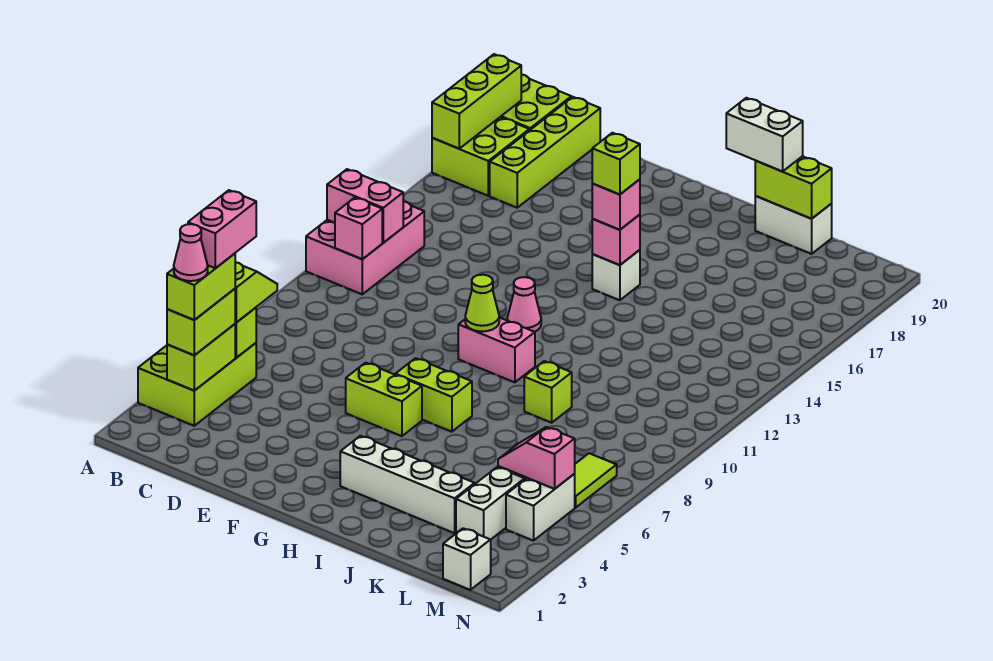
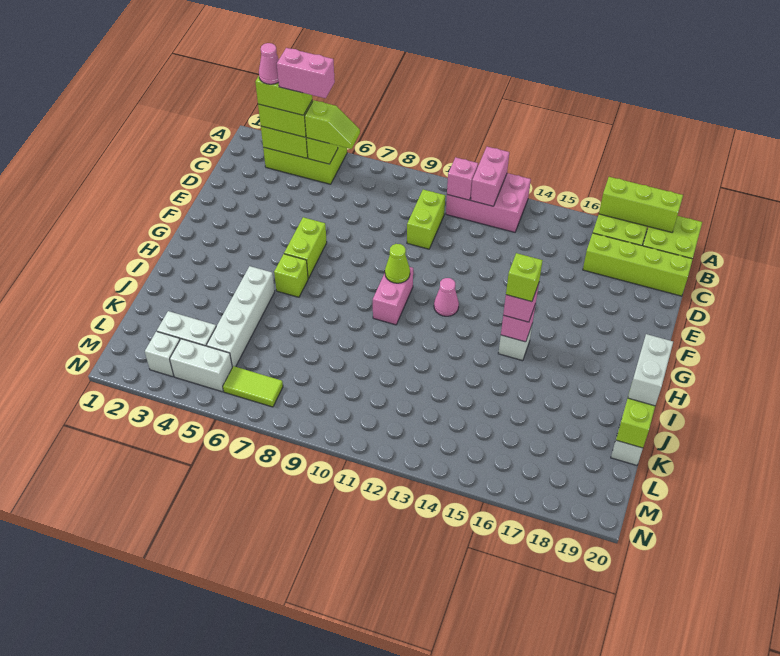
lime brick G7:H7 level 1 -> lime brick C10:D10 level 1
white brick H3:K3 level 1 -> white brick I5:L5 level 1
lime brick J9 level 1 -> lime brick H6 level 1
pink slope L5:M5 level 2 top M -> none
white brick M1 level 1 -> white brick M3 level 1

